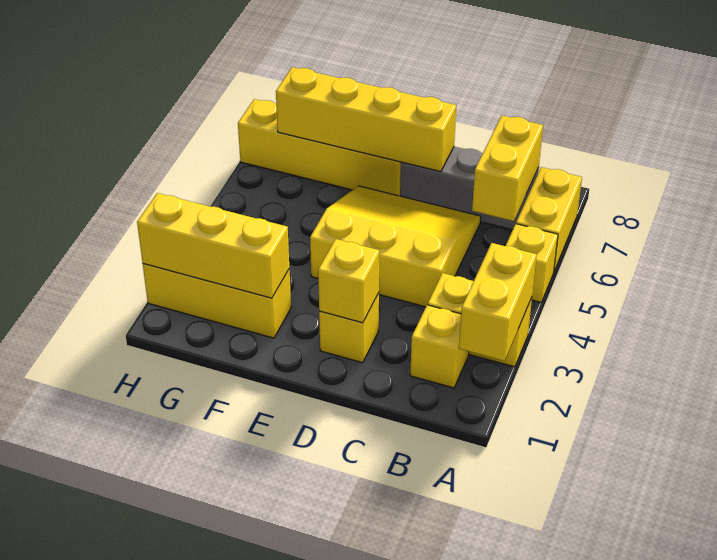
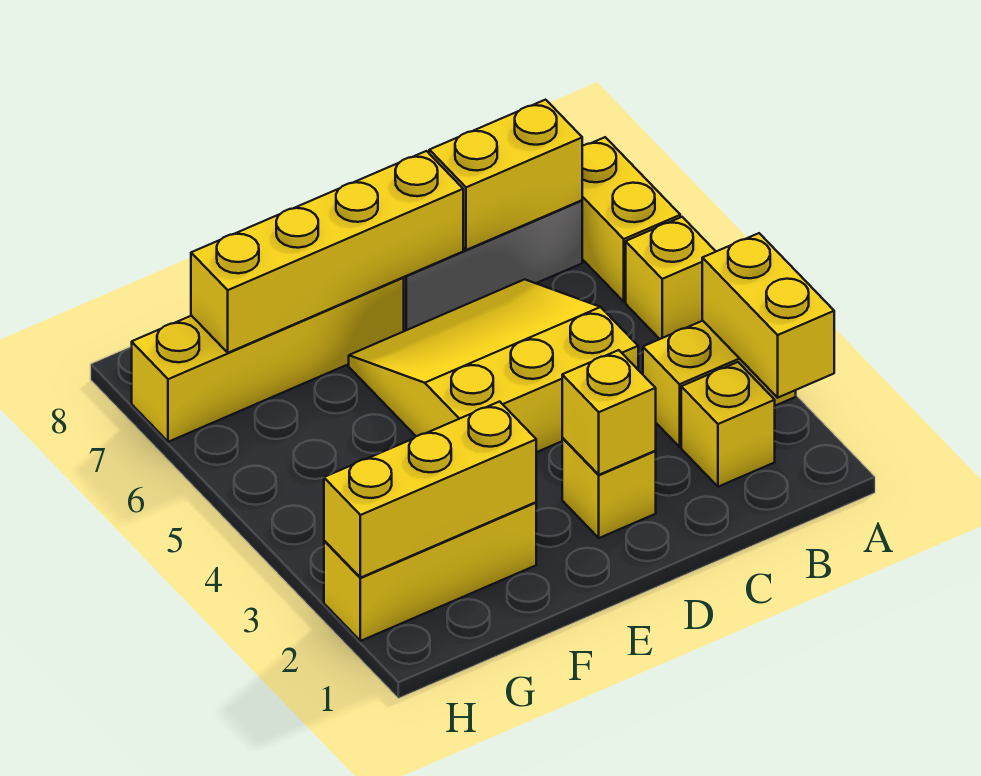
yellow brick B6:B7 level 2 -> yellow brick B7:C7 level 2

